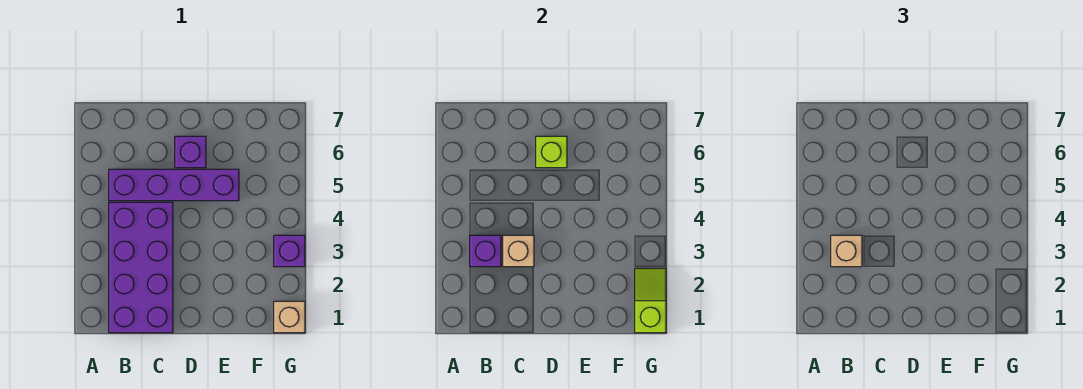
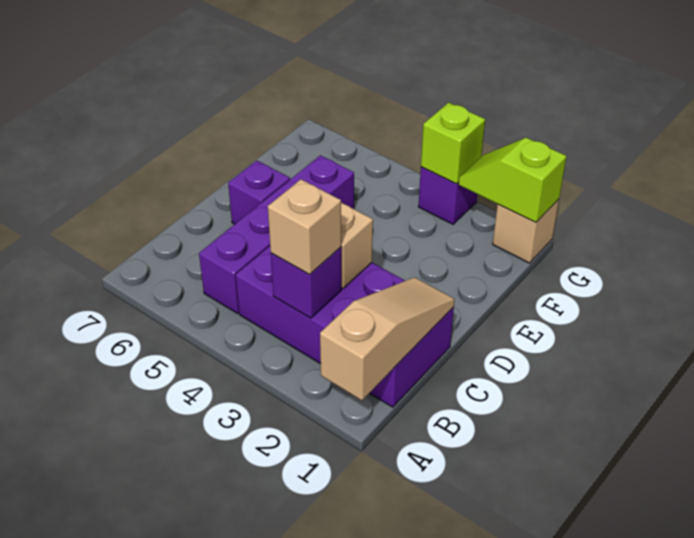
none -> tan slope A1:C1 level 2 top A
lime brick D6 level 2 -> lime brick G3 level 2

